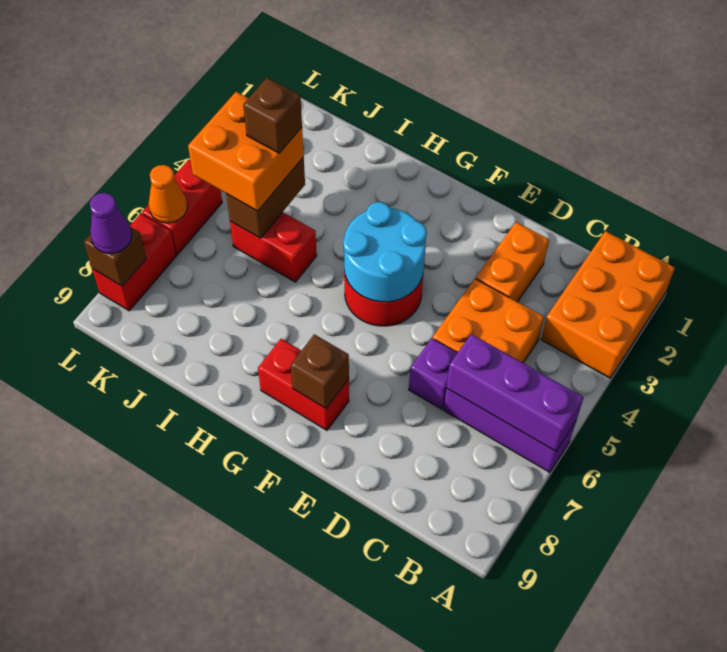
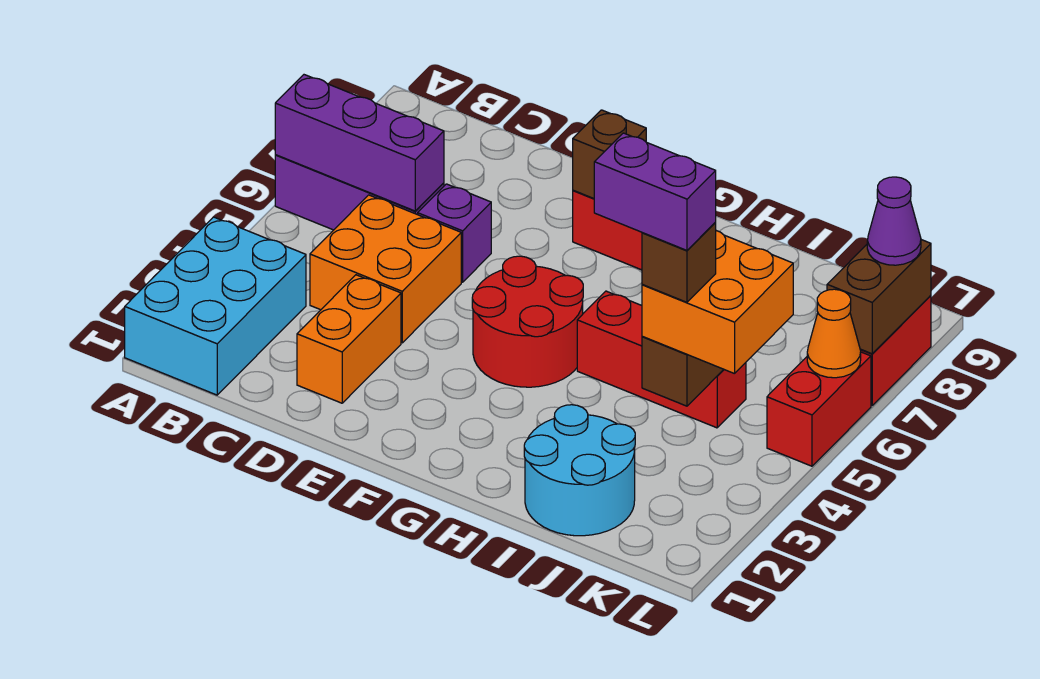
orange brick A1:B3 level 1 -> cyan brick A1:B3 level 1
cyan round brick F4:G5 level 2 -> cyan round brick I1:J2 level 1
none -> purple brick I4:J4 level 5
red brick I5:J5 level 1 -> red brick H5:J5 level 1
brown brick L8 level 2 -> brown brick L7:L8 level 2

